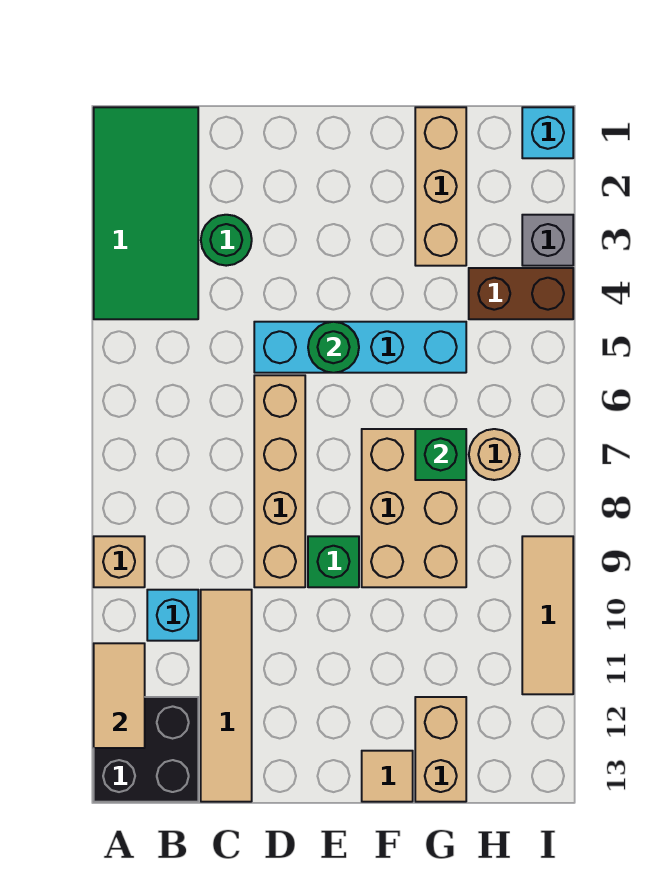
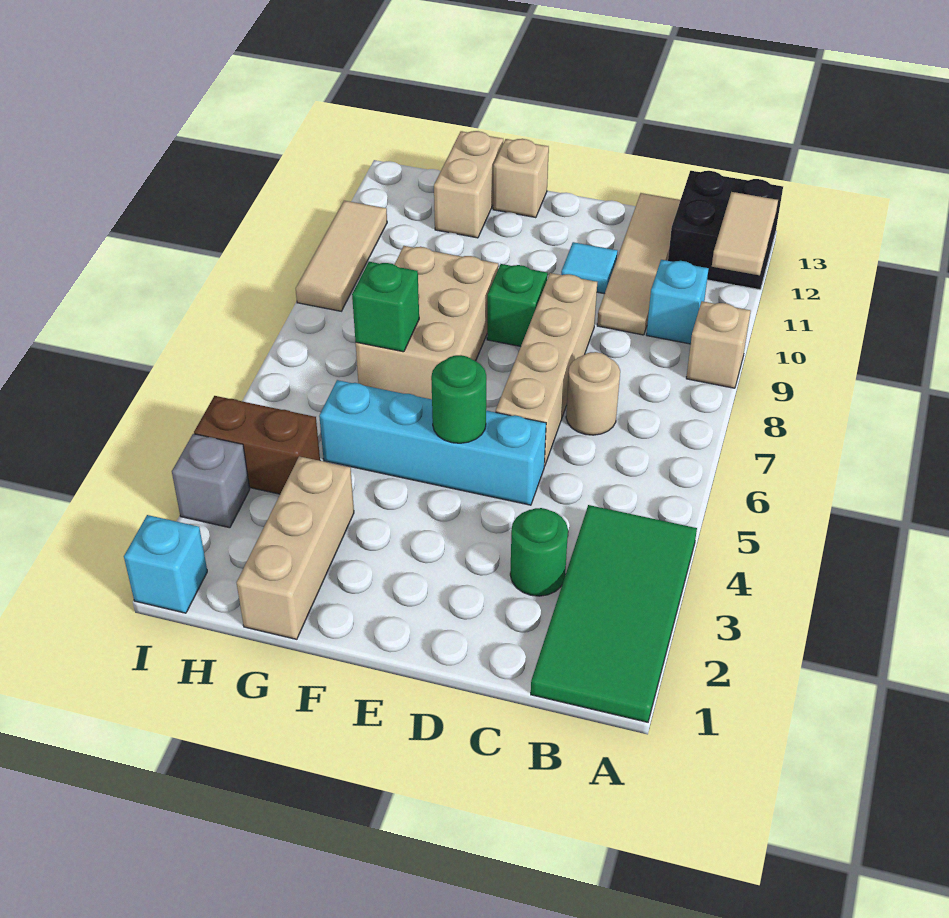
none -> cyan tile D11 level 1
tan tile F13 level 1 -> tan brick F13 level 1
tan round brick H7 level 1 -> tan round brick C7 level 1

